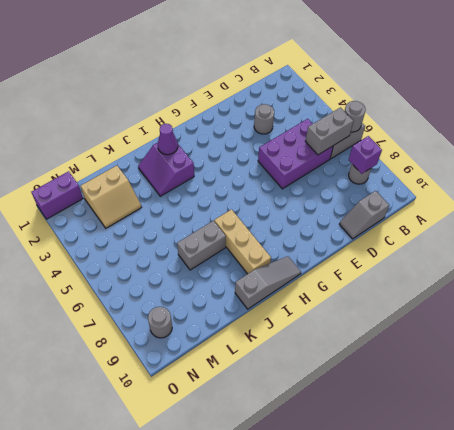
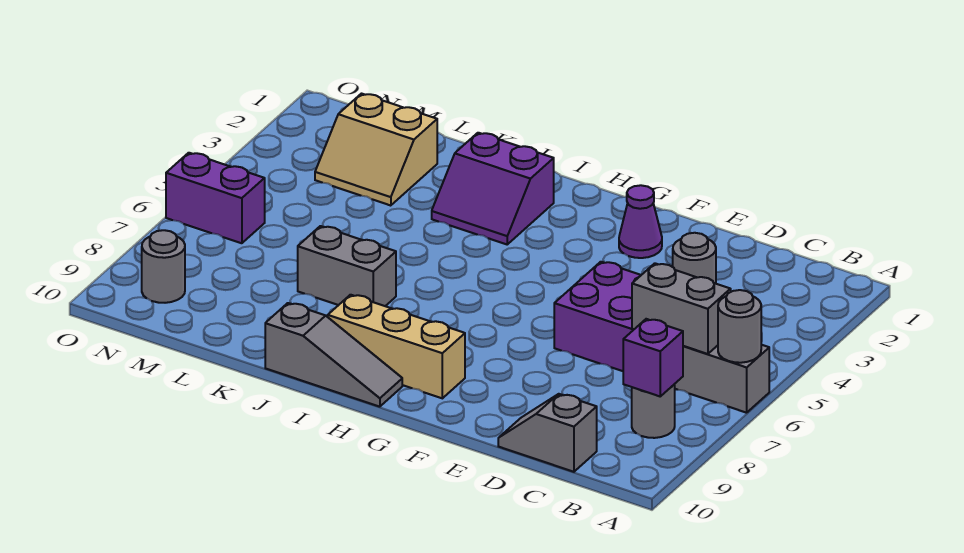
purple slope I2:J3 level 1 top I -> purple slope I2:J3 level 1 top 2
purple cone I2 level 2 -> purple cone F2 level 1
tan brick I7:I9 level 1 -> tan brick G9:I9 level 1
purple brick N1:O1 level 1 -> purple brick N6:O6 level 1

